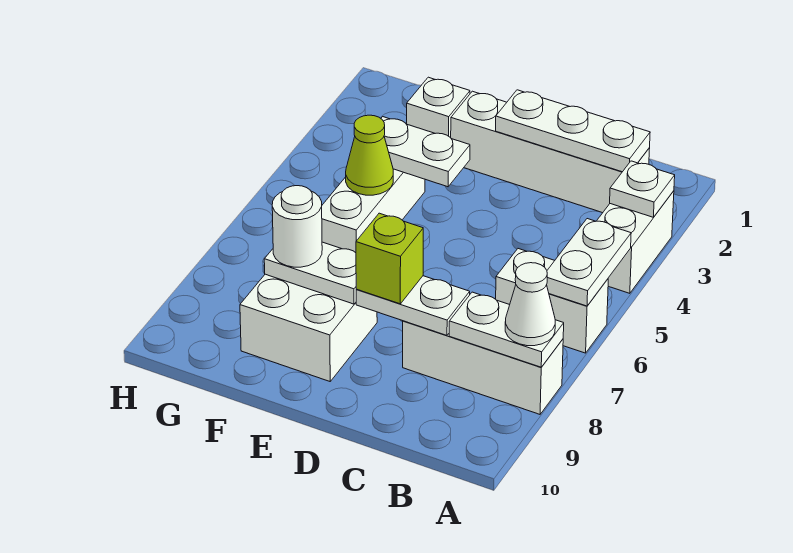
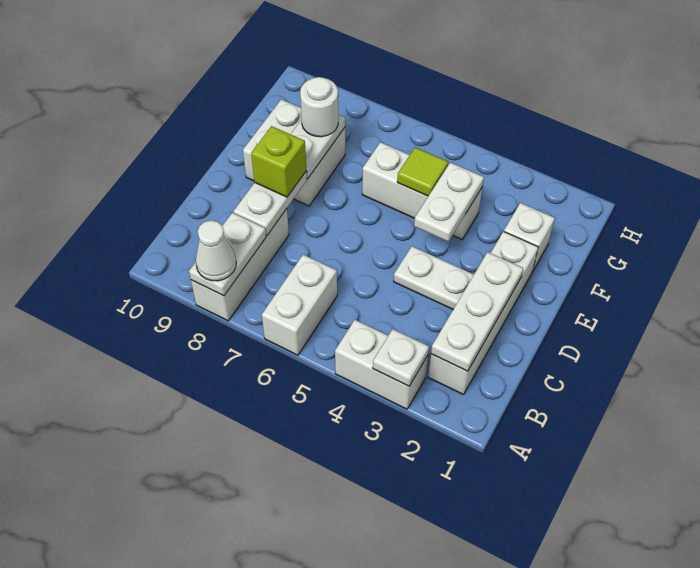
white plate A5:A6 level 2 -> white plate D3:D4 level 1
lime cone F5 level 2 -> lime tile F5 level 2

